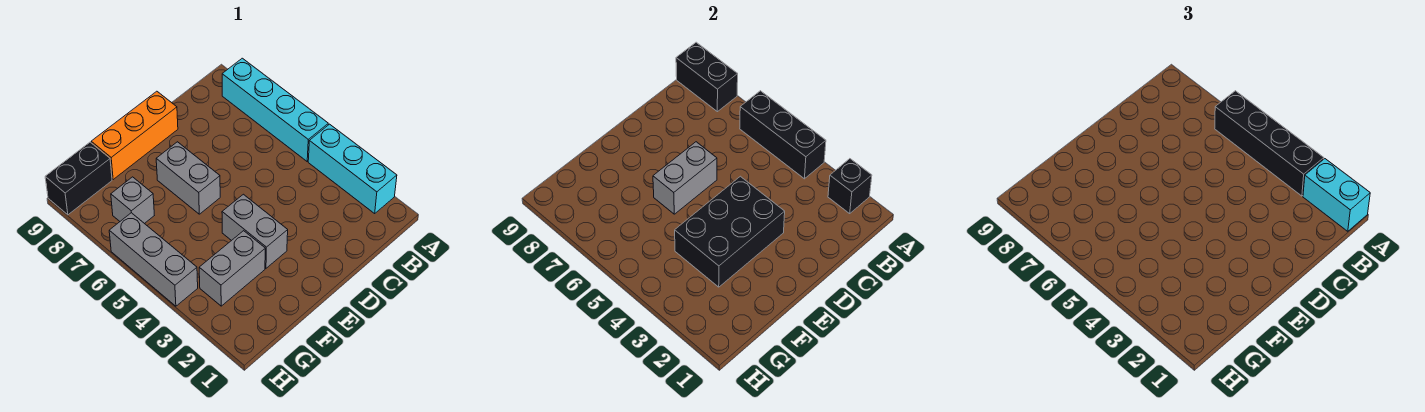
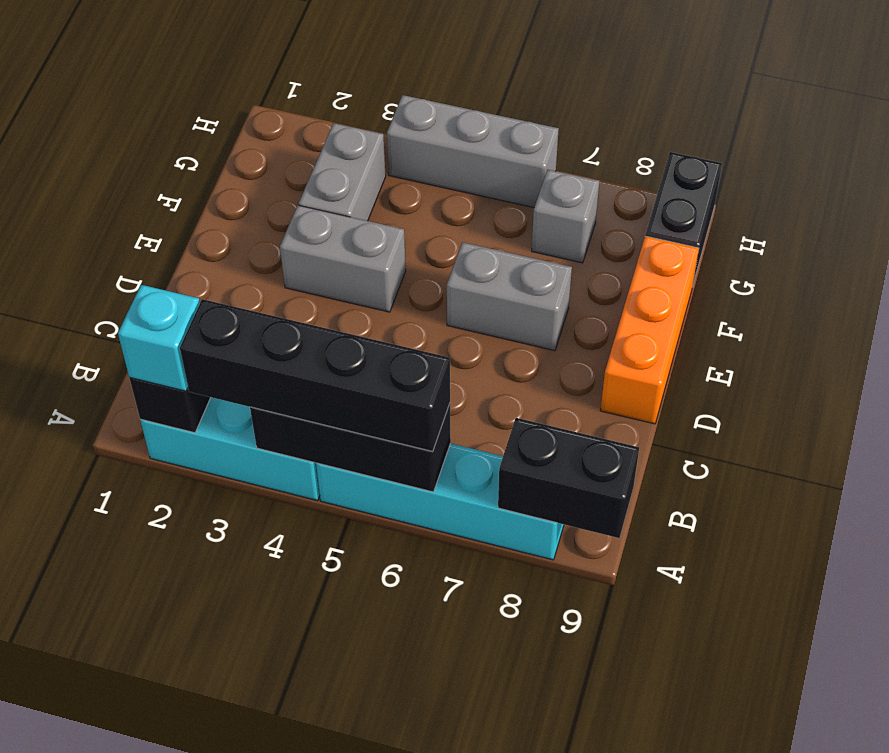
cyan brick A1:A2 level 3 -> cyan brick A2 level 3
black brick D3:F4 level 2 -> none
grey brick D6:E6 level 2 -> none

